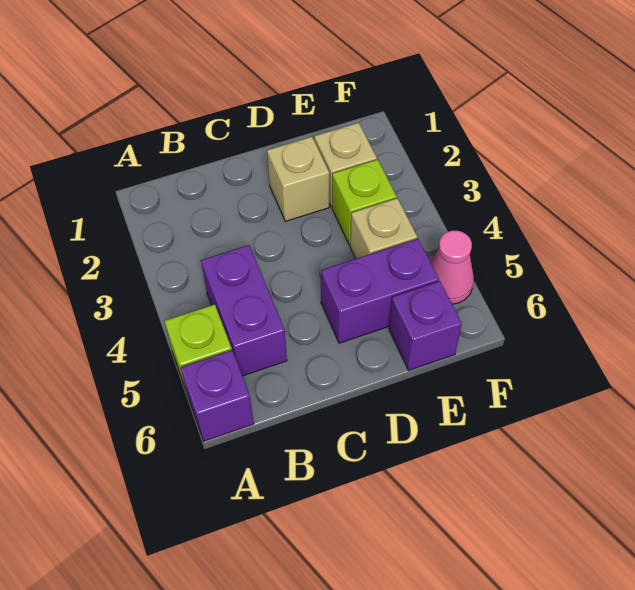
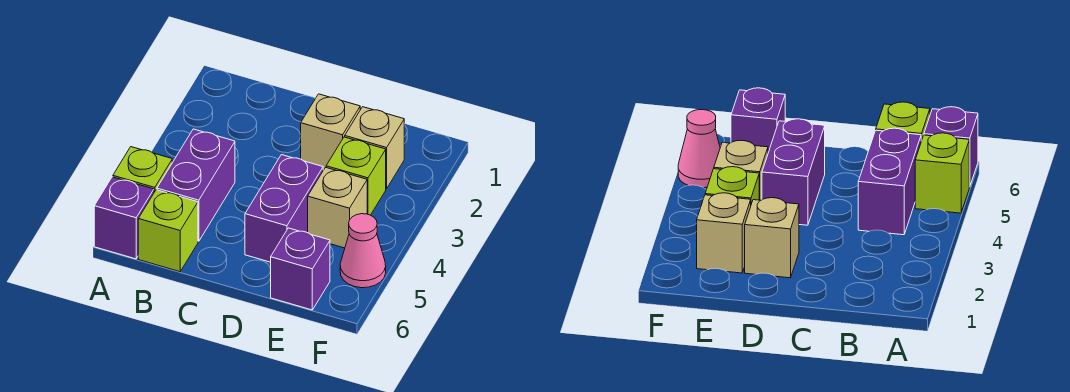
none -> lime brick B6 level 1
purple brick D5:E5 level 1 -> purple brick D4:D5 level 1

